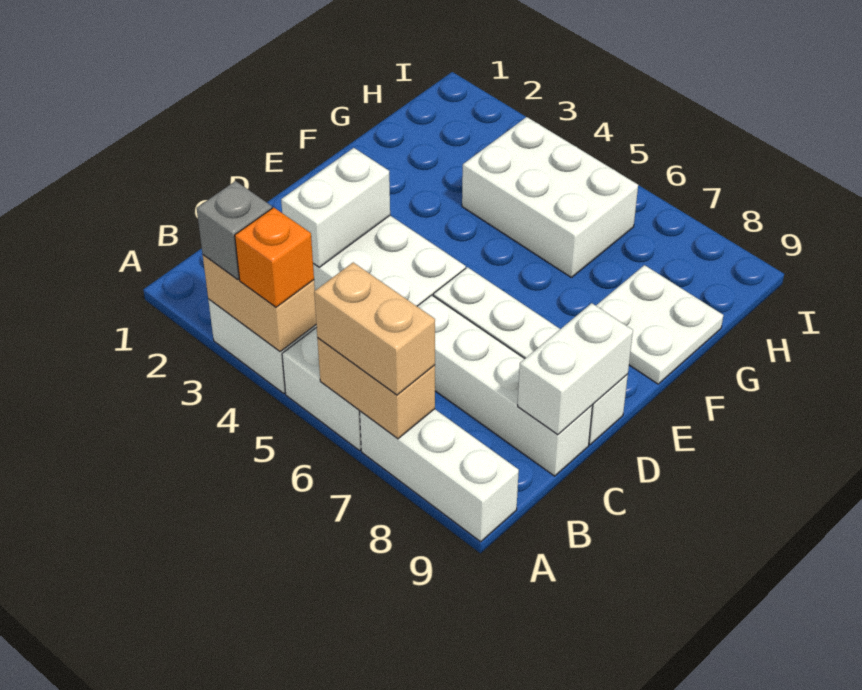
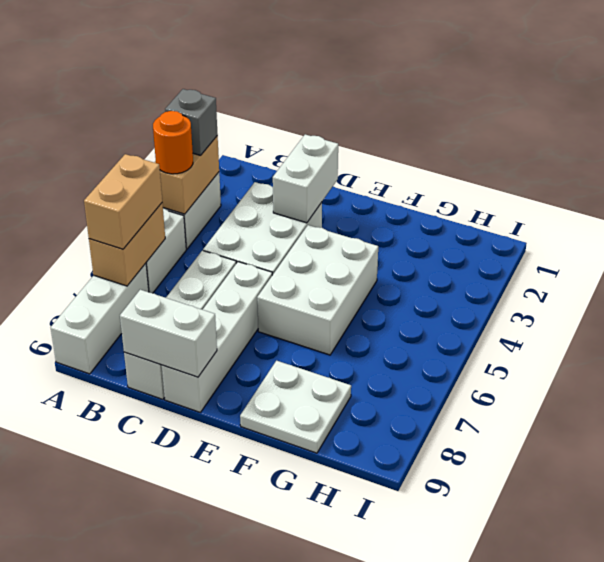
orange brick A4 level 3 -> orange round brick A4 level 3
white brick C3:D3 level 2 -> white brick D2:D3 level 2
white brick G4:H6 level 1 -> white brick E4:F6 level 1

